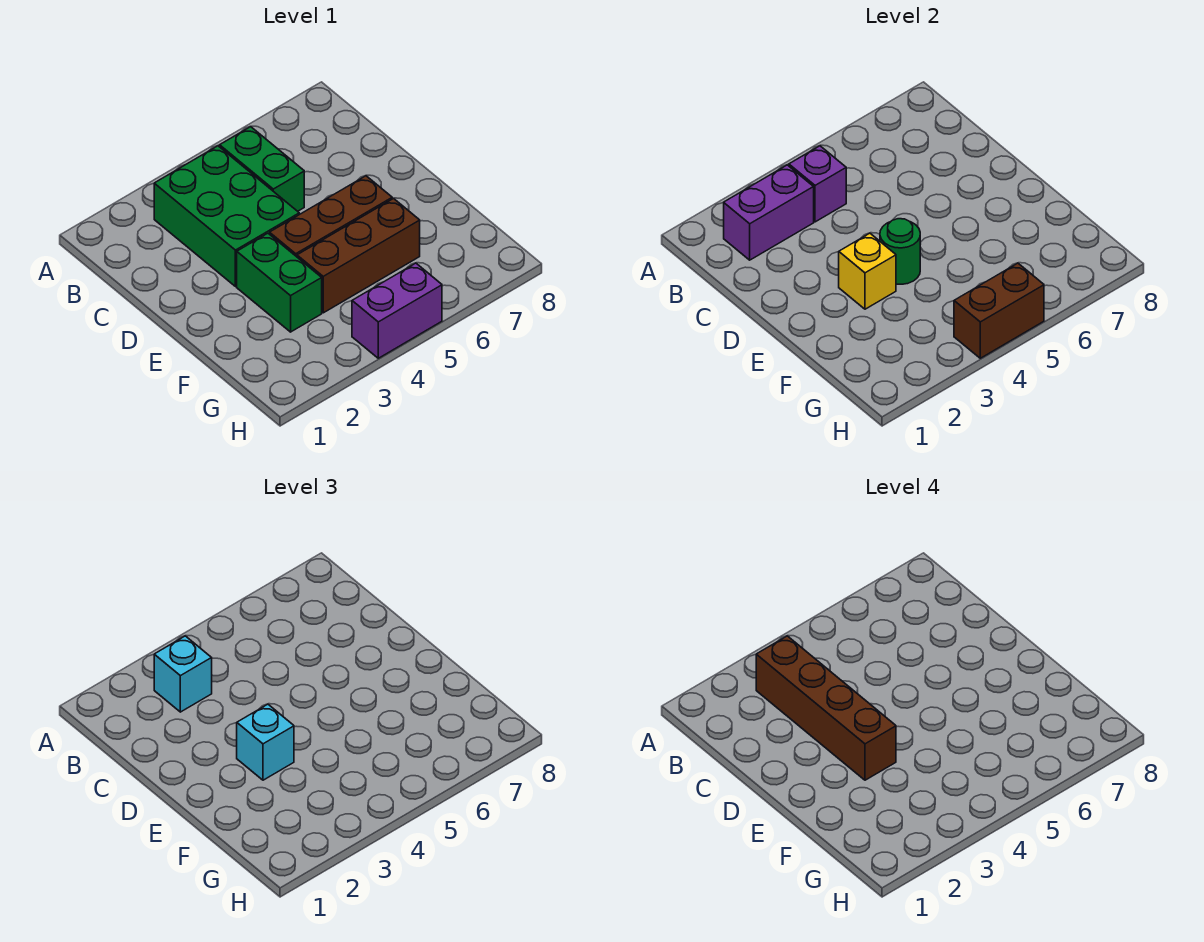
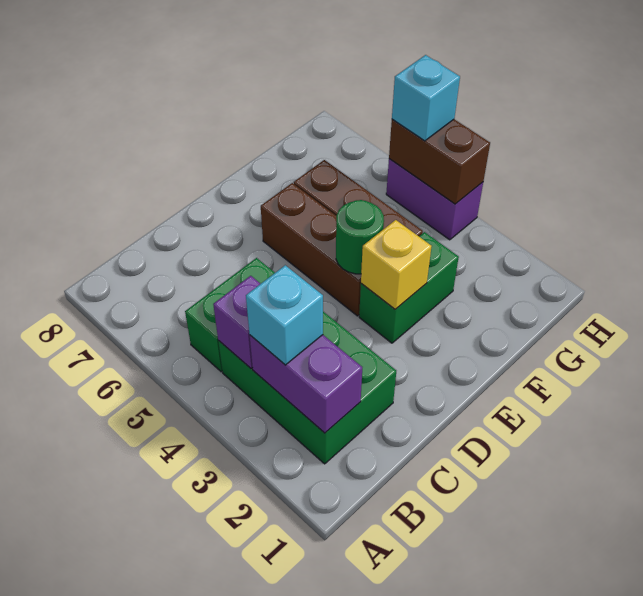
green brick B3:D4 level 1 -> green brick B2:C4 level 1
brown brick B3:E3 level 4 -> none
cyan brick E3 level 3 -> cyan brick H5 level 3

